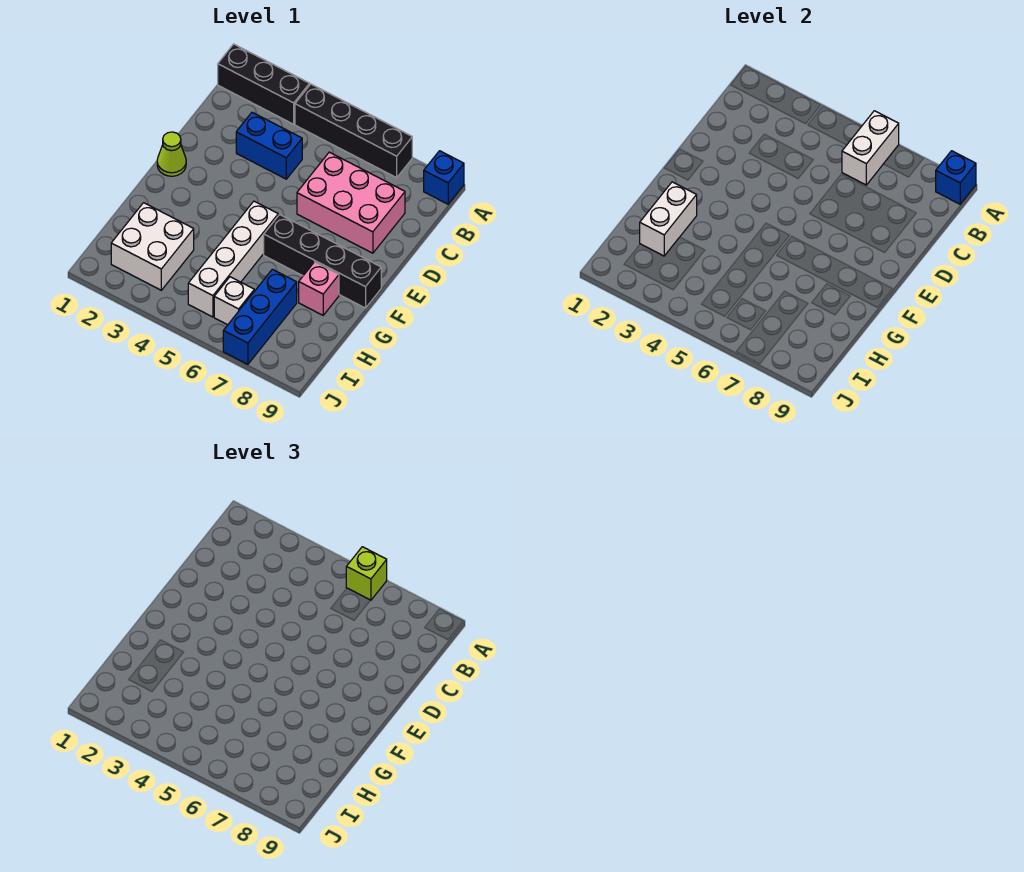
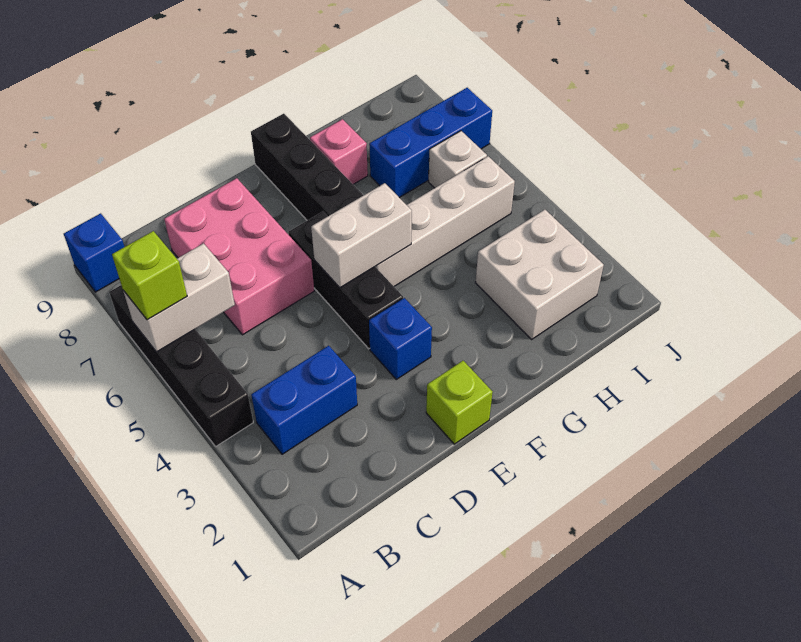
black brick A1:A3 level 1 -> black brick E4:E6 level 1
blue brick A9 level 2 -> blue brick E3 level 1
blue brick C3:C4 level 1 -> blue brick B3:C3 level 1
lime cone E1 level 1 -> lime brick E1 level 1
white brick G2:H2 level 2 -> white brick E5:F5 level 2

